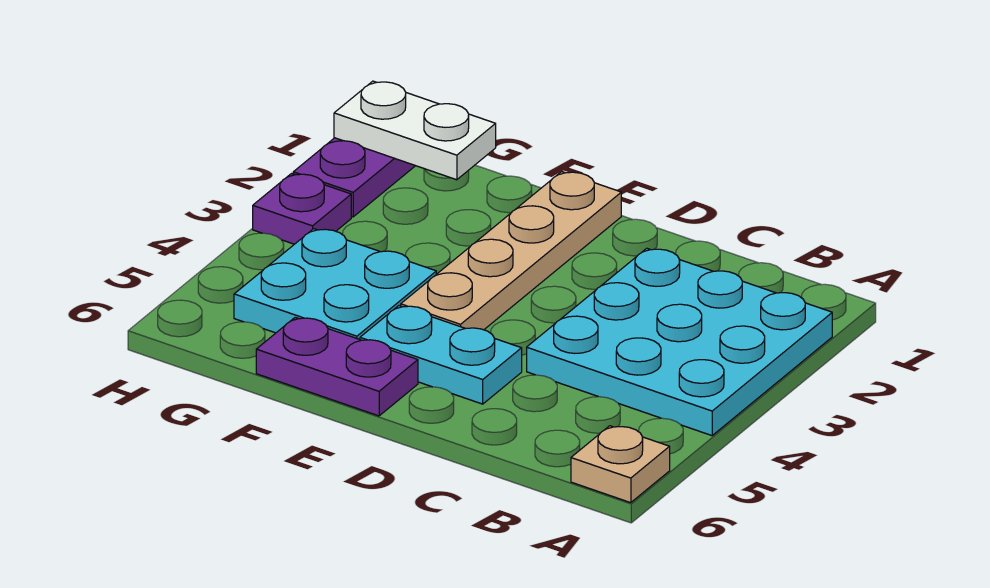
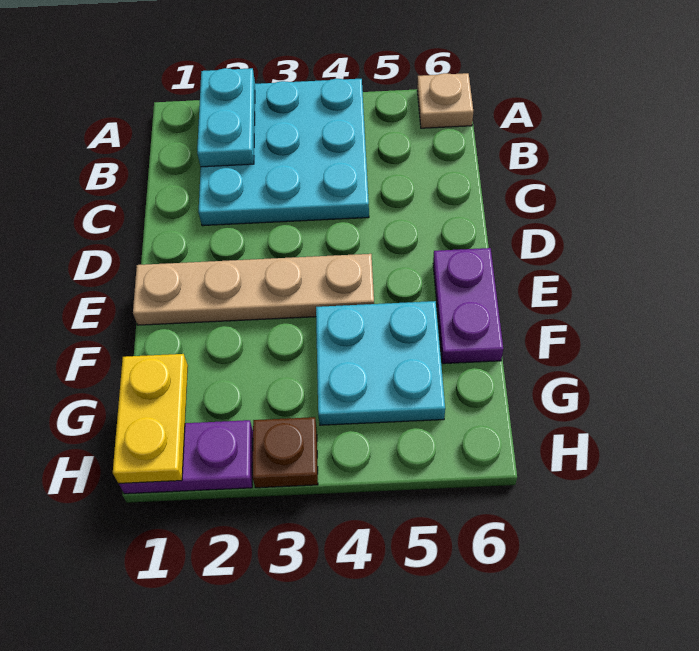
cyan plate D5:E5 level 1 -> cyan plate A2:B2 level 2
white plate G1:H1 level 2 -> yellow plate G1:H1 level 2
purple plate H3 level 1 -> brown plate H3 level 1

